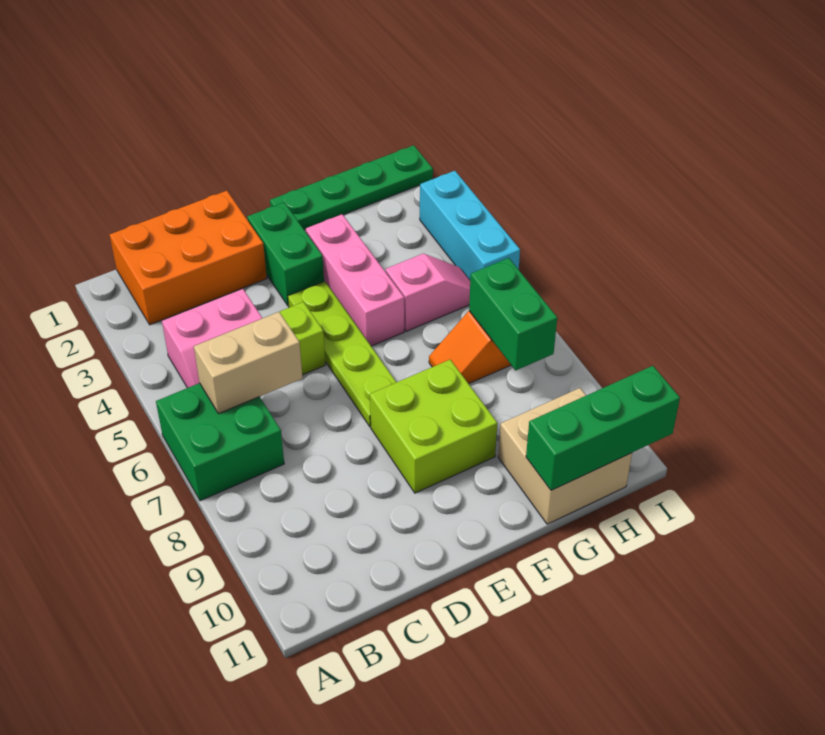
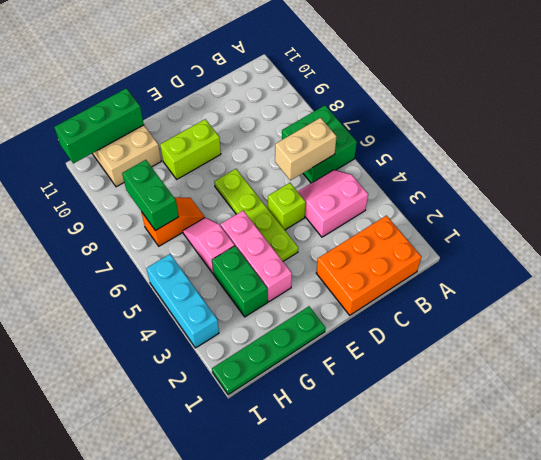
green brick E2:E3 level 1 -> green brick G3:G4 level 1
lime brick E8:F9 level 1 -> lime brick E9:F9 level 1
pink slope G5:H5 level 1 top G -> pink slope G5:G6 level 1 top 5

